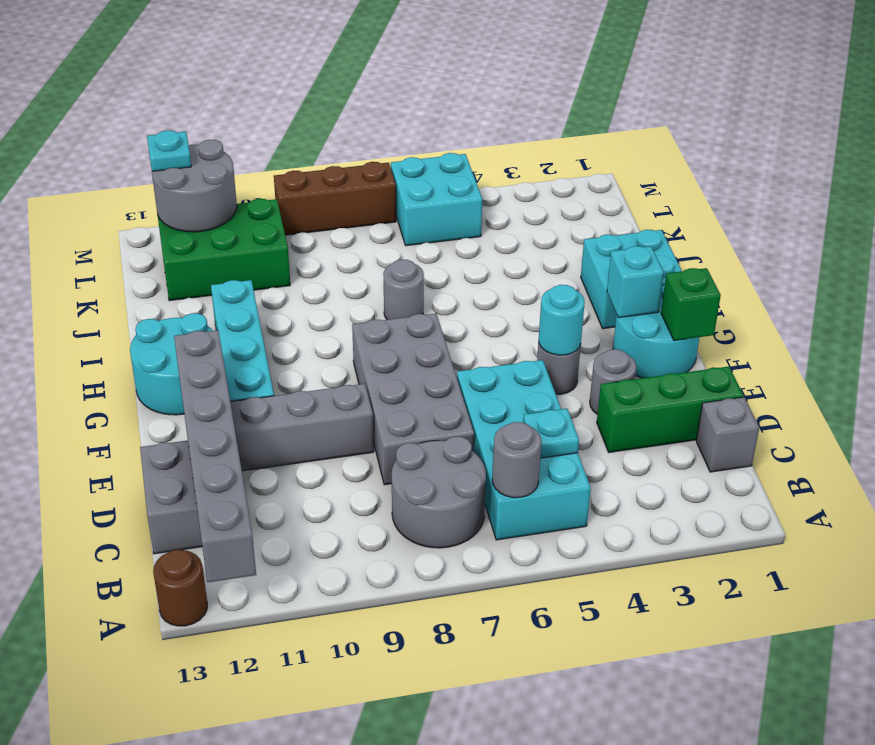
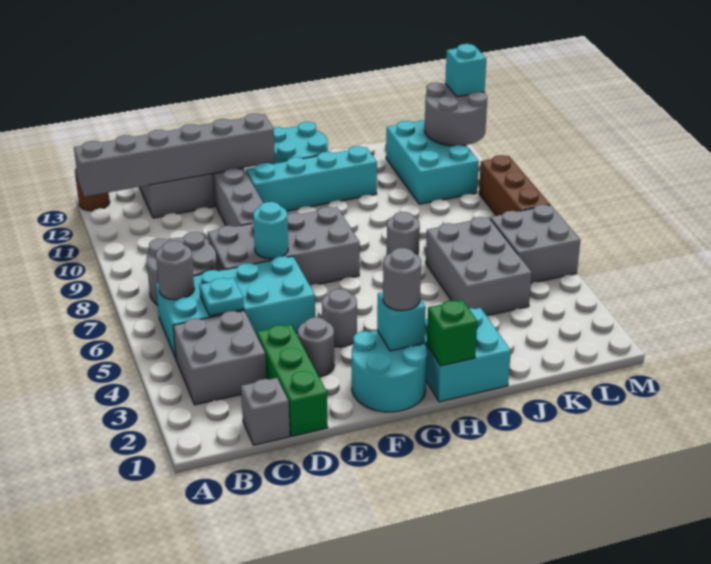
none -> grey brick B3:C4 level 1
green brick F1 level 2 -> green brick H1 level 2
cyan round brick F4 level 2 -> cyan round brick E7 level 2
none -> grey round brick G2 level 3
none -> grey brick J4:K6 level 1
green brick K10:L12 level 1 -> cyan brick K10:L12 level 1
cyan brick L5:M6 level 1 -> grey brick L5:M6 level 1
cyan plate M12 level 3 -> cyan brick M12 level 3

